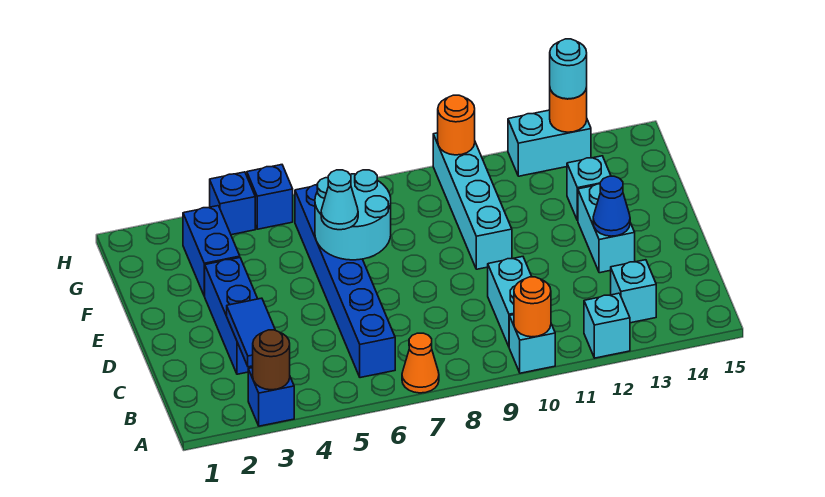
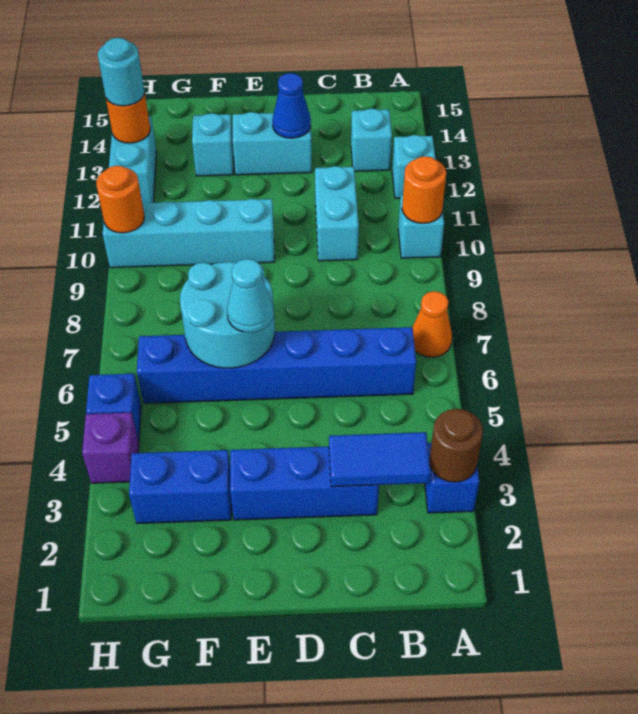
cyan brick B10:C10 level 1 -> cyan brick C10:C11 level 1
blue brick H4 level 1 -> purple brick H4 level 1

